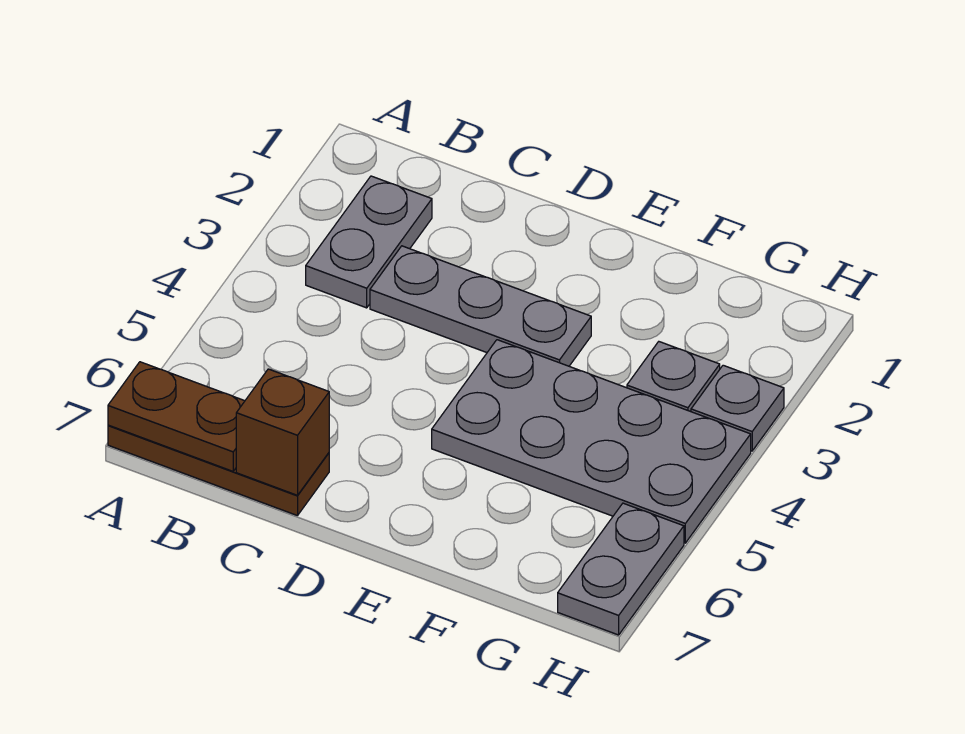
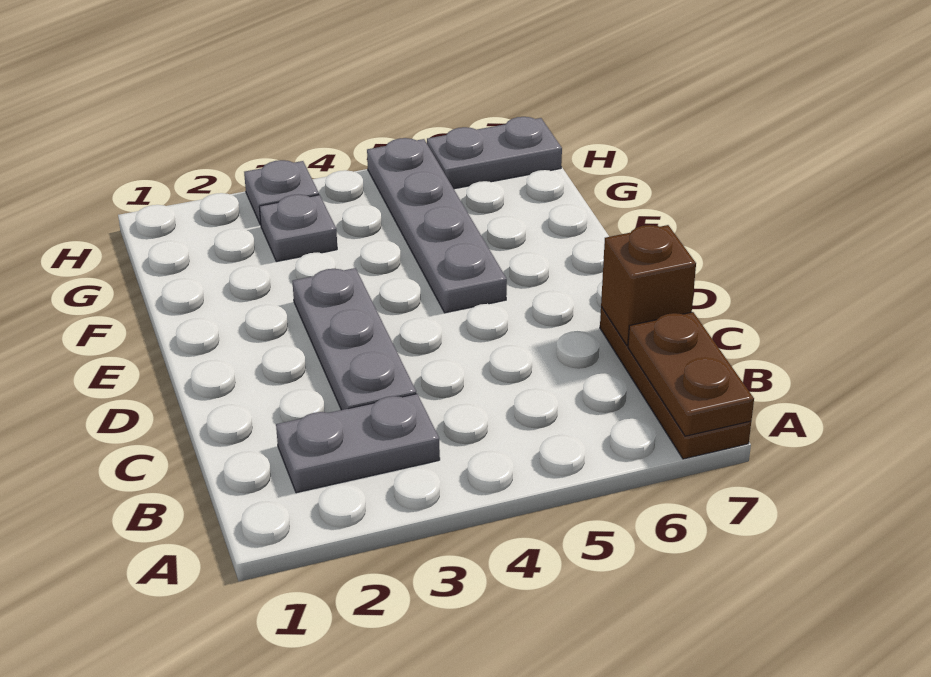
grey plate E4:H5 level 1 -> grey plate E5:H5 level 1

